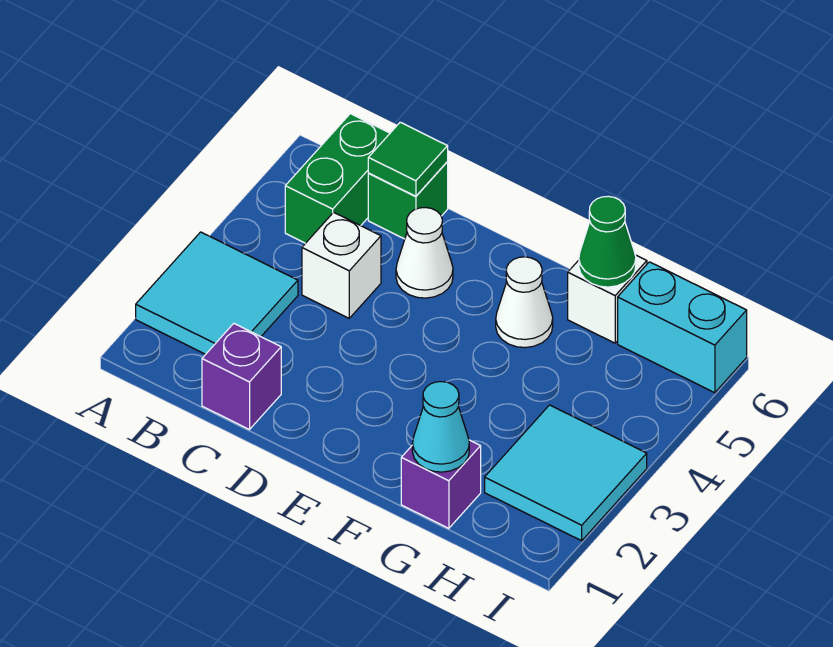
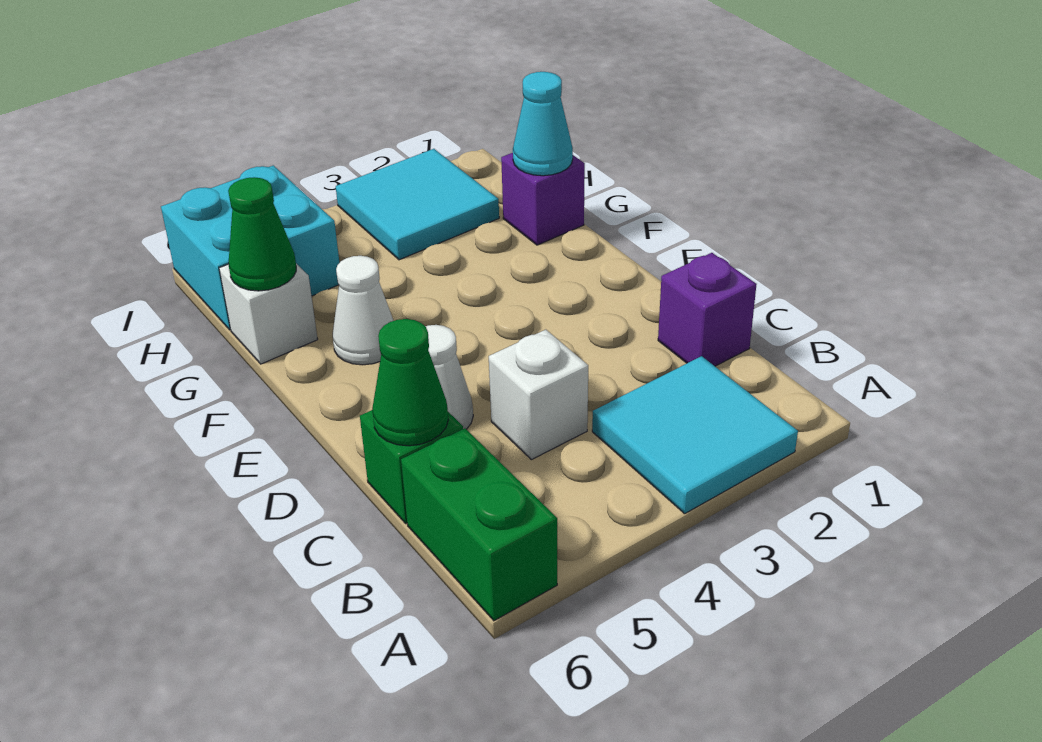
green brick B5:B6 level 1 -> green brick A6:B6 level 1
green tile C6 level 2 -> green cone C6 level 2
cyan brick H6:I6 level 1 -> cyan brick H5:I6 level 1

